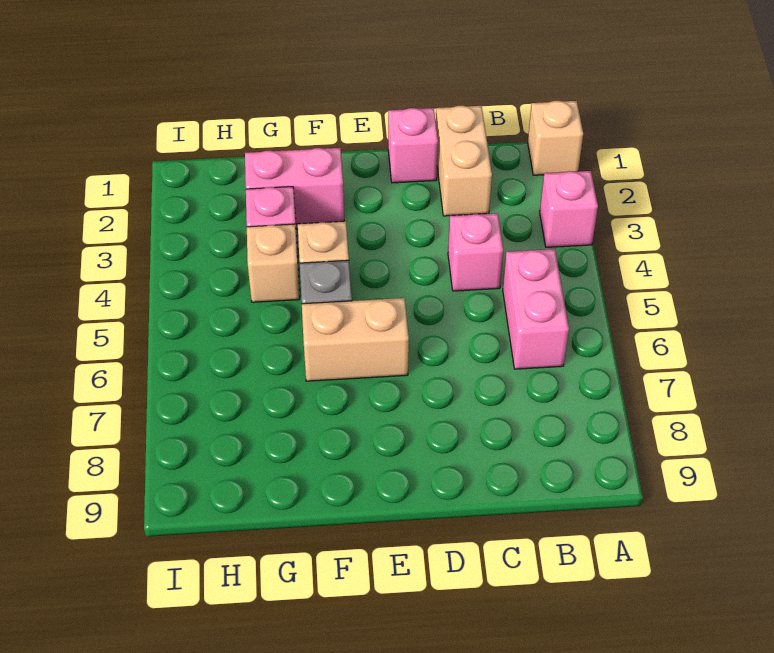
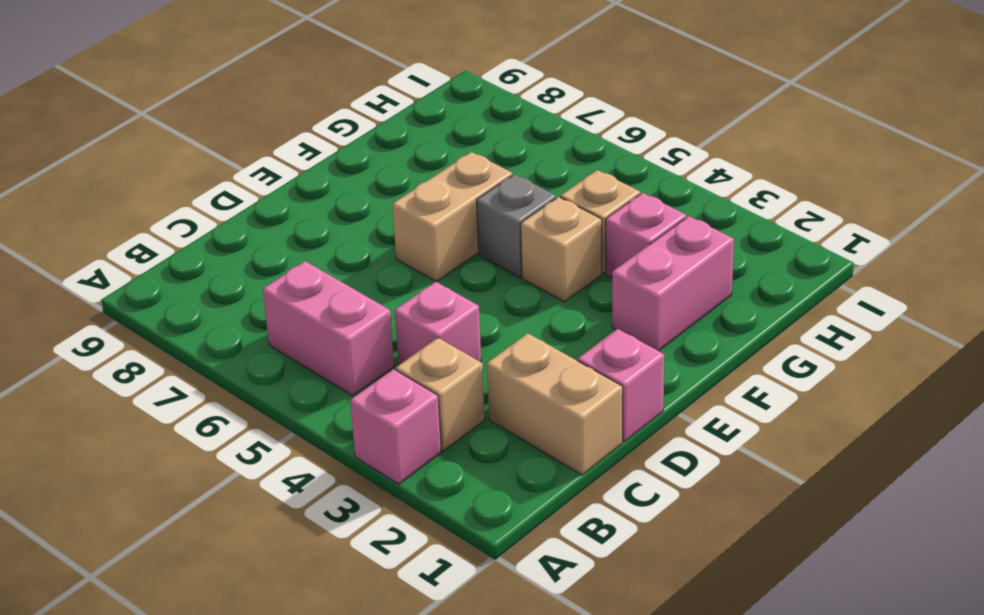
tan brick A1 level 1 -> tan brick B3 level 1

